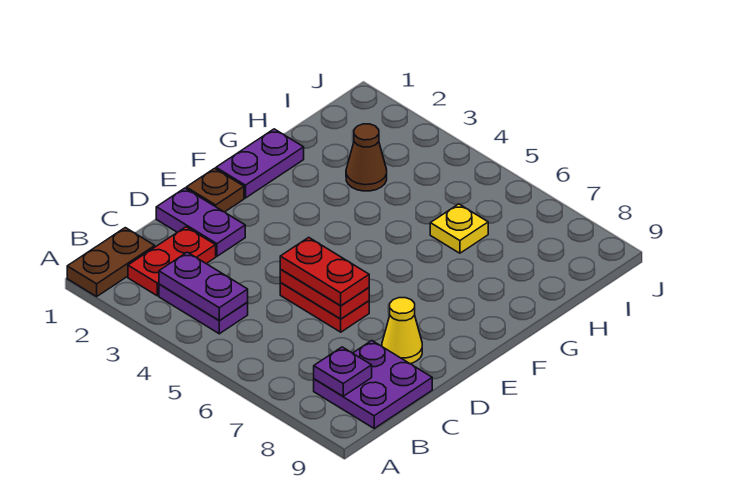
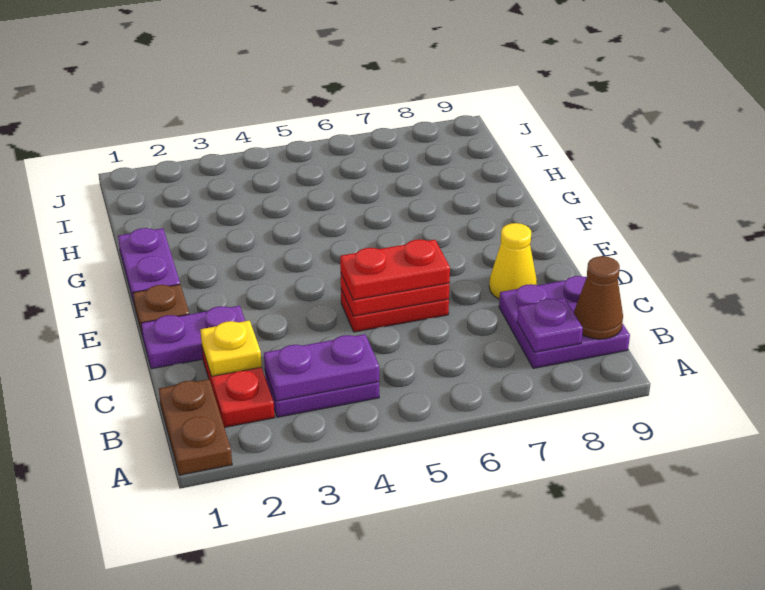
brown cone H3 level 1 -> brown cone B9 level 2
yellow plate H6 level 1 -> yellow plate C2 level 2

